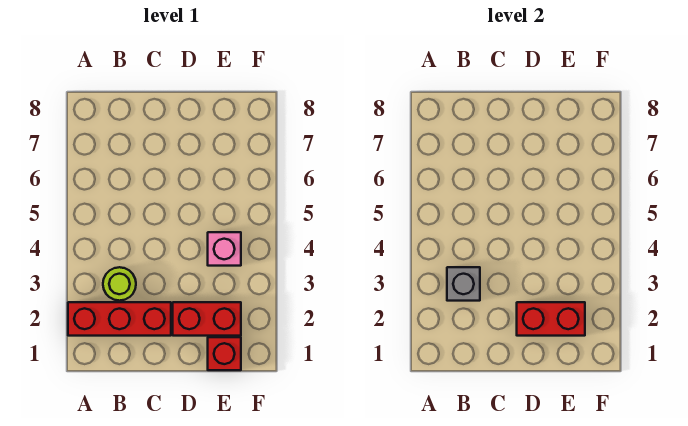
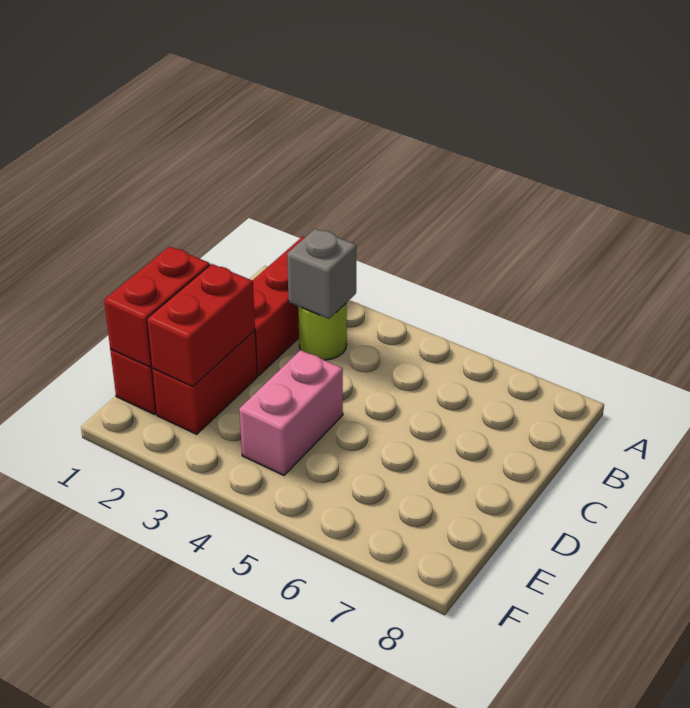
none -> red brick D1:E1 level 2
pink brick E4 level 1 -> pink brick D4:E4 level 1

